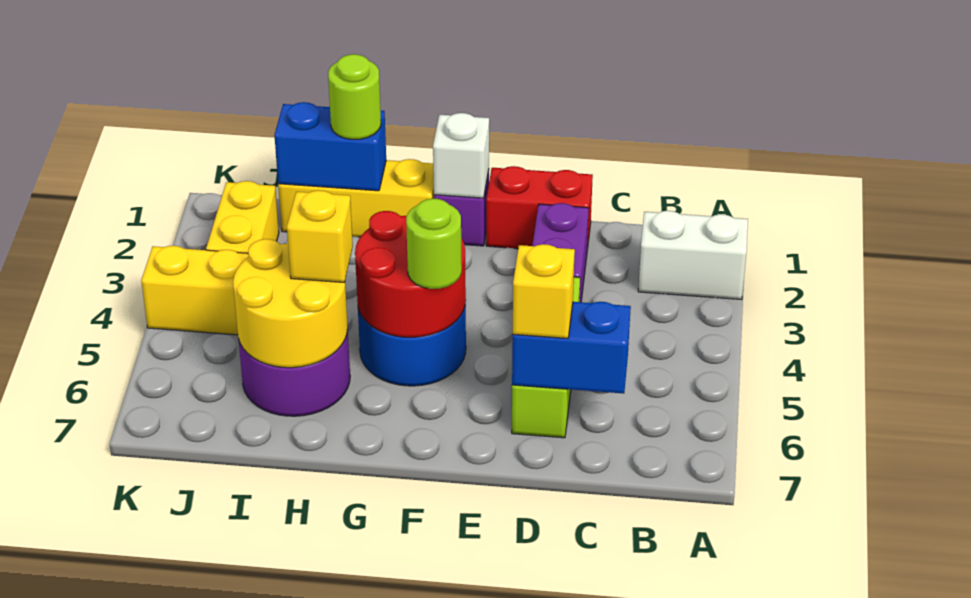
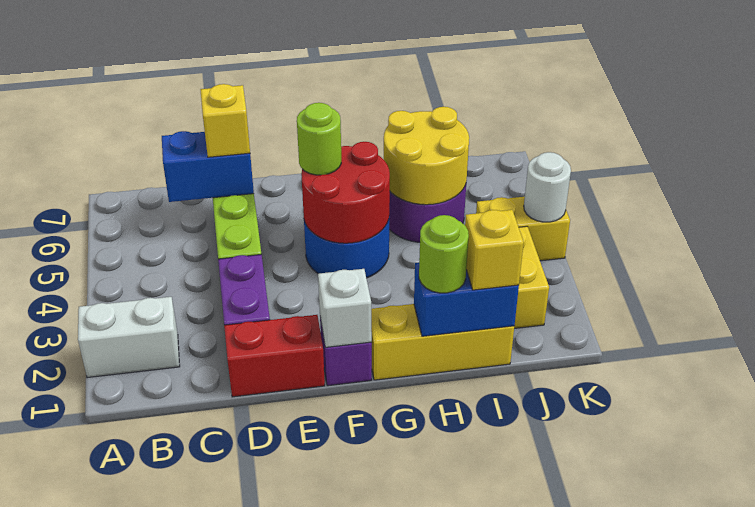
yellow brick H5 level 3 -> yellow brick I1 level 3
none -> white round brick K4 level 2

